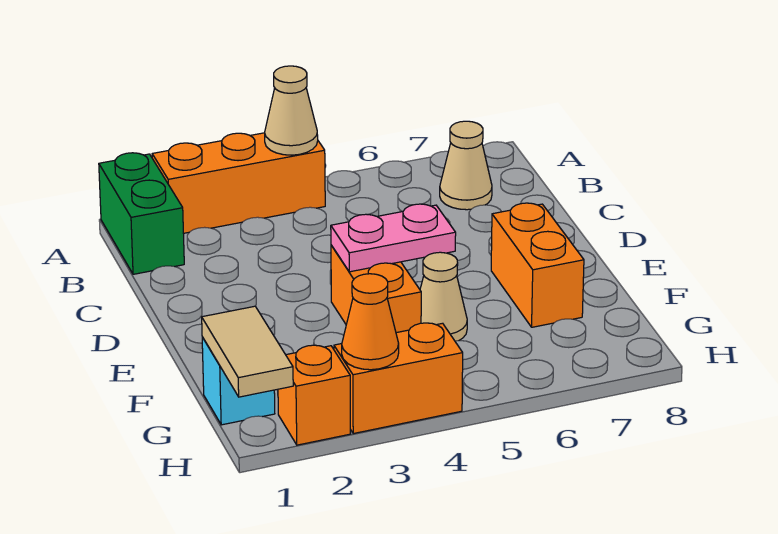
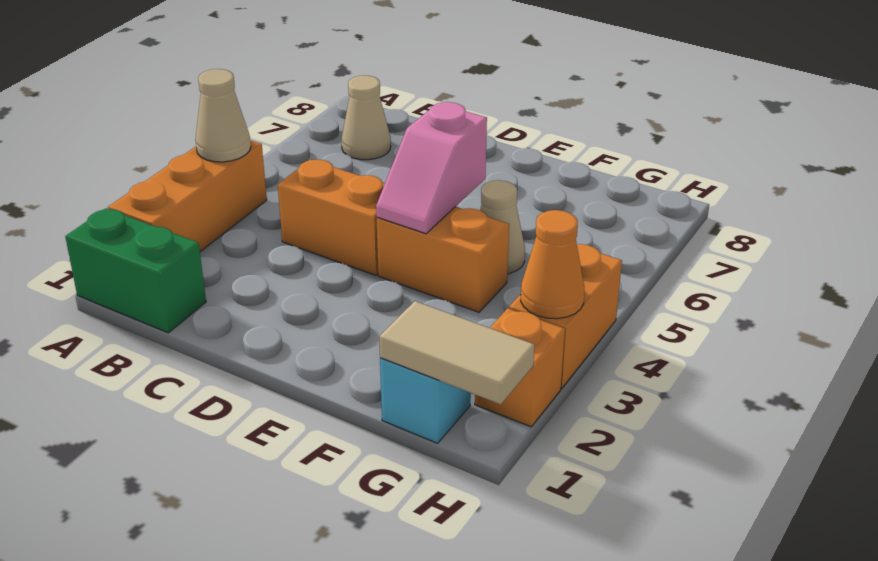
pink plate E4:E5 level 2 -> pink slope E4:E5 level 2 top 5
orange brick E7:F7 level 1 -> orange brick C4:D4 level 1

